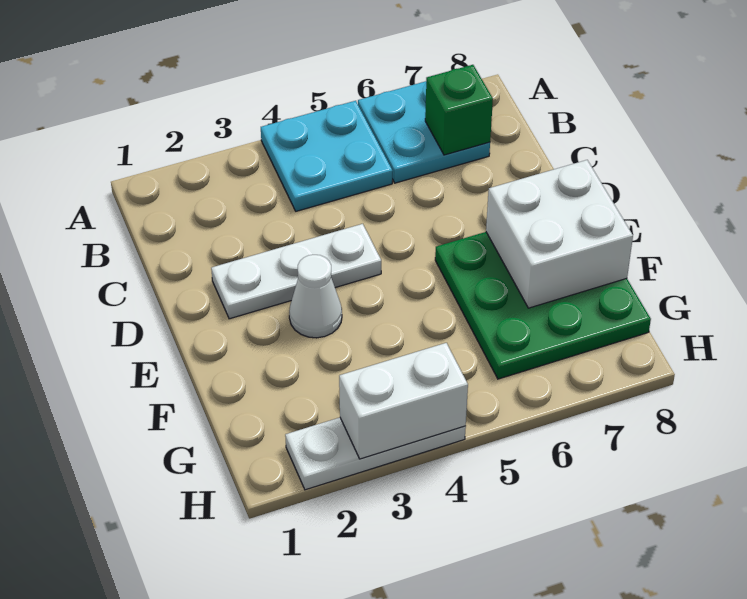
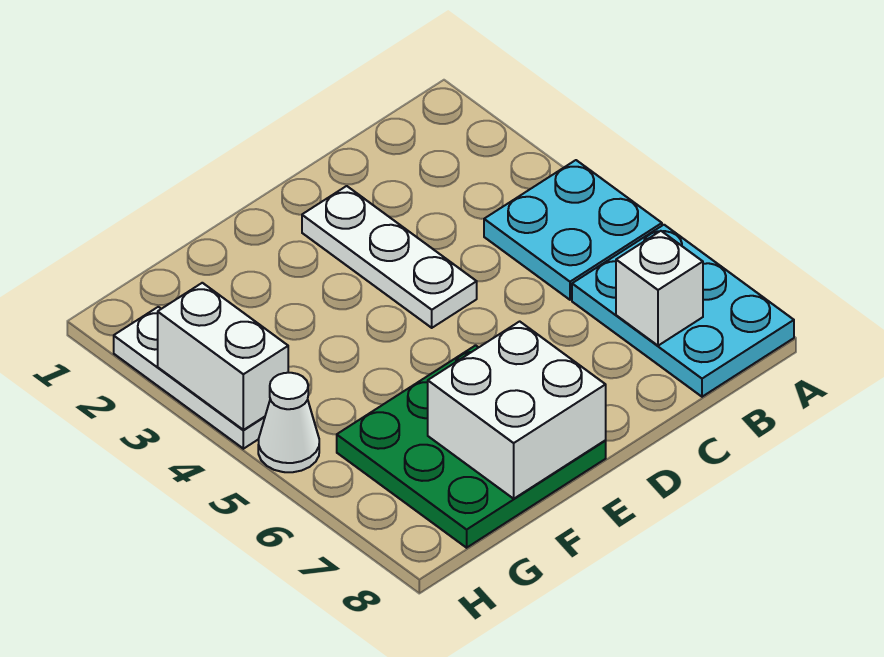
cyan plate A6:B7 level 1 -> cyan plate A6:B8 level 1
green brick B7 level 2 -> white brick B7 level 2
white cone E3 level 1 -> white cone H5 level 1

